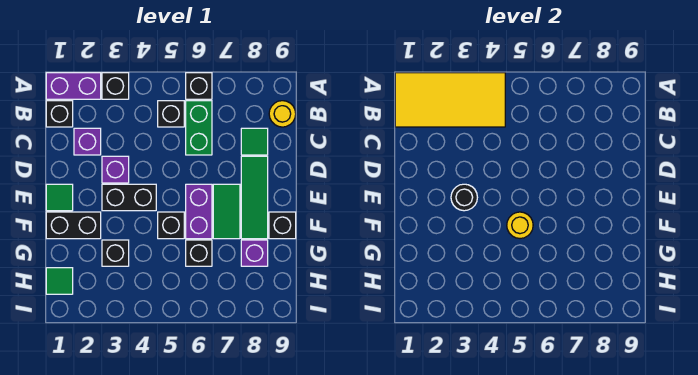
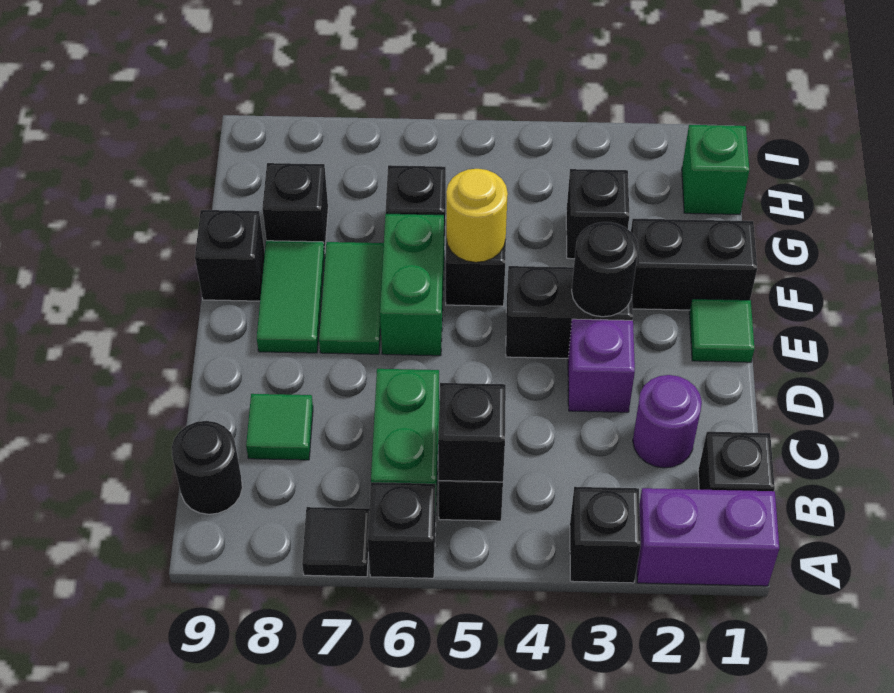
yellow tile A1:B4 level 2 -> none
none -> black tile A7 level 1
none -> black brick B5 level 2
yellow round brick B9 level 1 -> black round brick B9 level 1
purple brick C2 level 1 -> purple round brick C2 level 1
green tile D8:F8 level 1 -> green tile E8:F8 level 1
purple brick E6:F6 level 1 -> green brick E6:F6 level 1
purple brick G8 level 1 -> black brick G8 level 1
green tile H1 level 1 -> green brick H1 level 1

